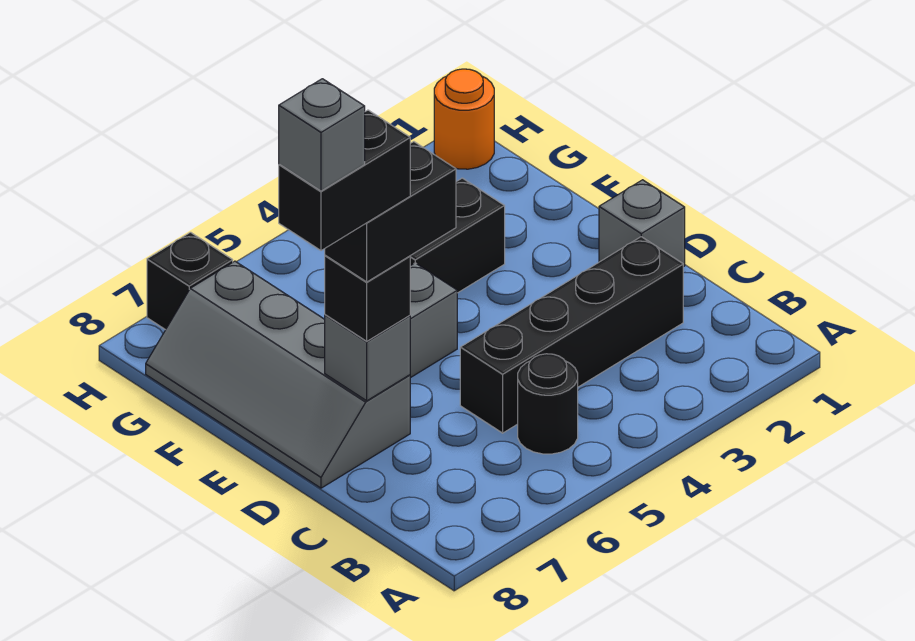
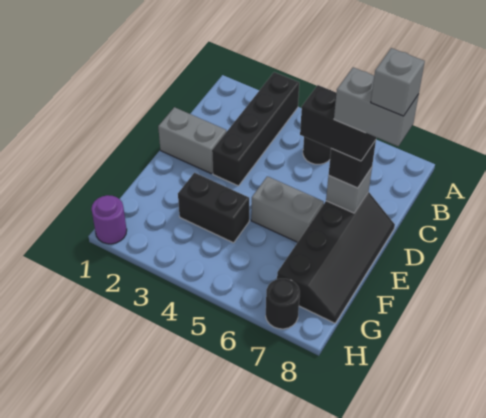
black brick C2:C5 level 1 -> black brick A3:D3 level 1
grey brick D1 level 1 -> grey brick D1:D2 level 1
grey slope D7:G8 level 1 top 7 -> black slope D7:G8 level 1 top 7
black brick D7:D8 level 5 -> grey brick D7:D8 level 5
orange round brick H1 level 1 -> purple round brick H1 level 1
black brick H7 level 1 -> black round brick H7 level 1

